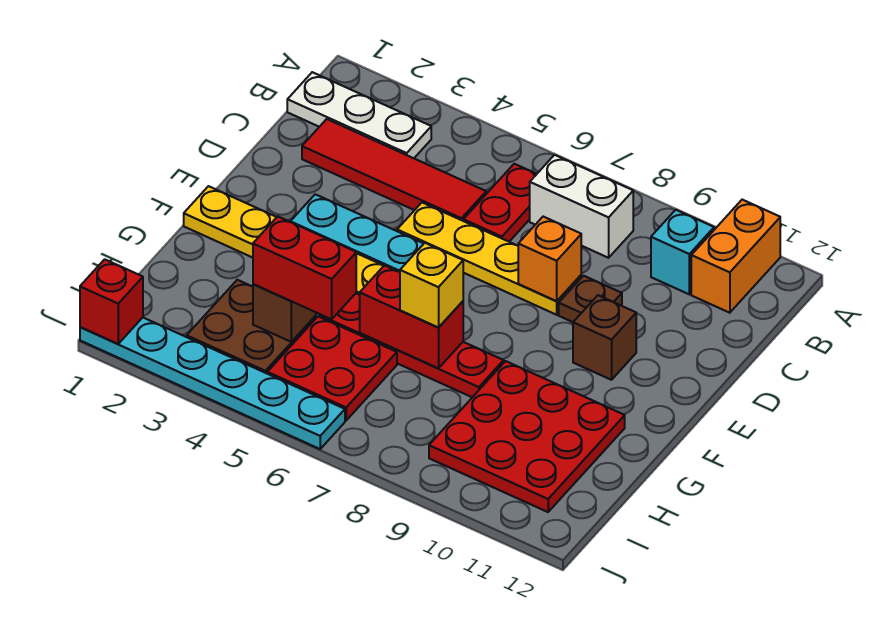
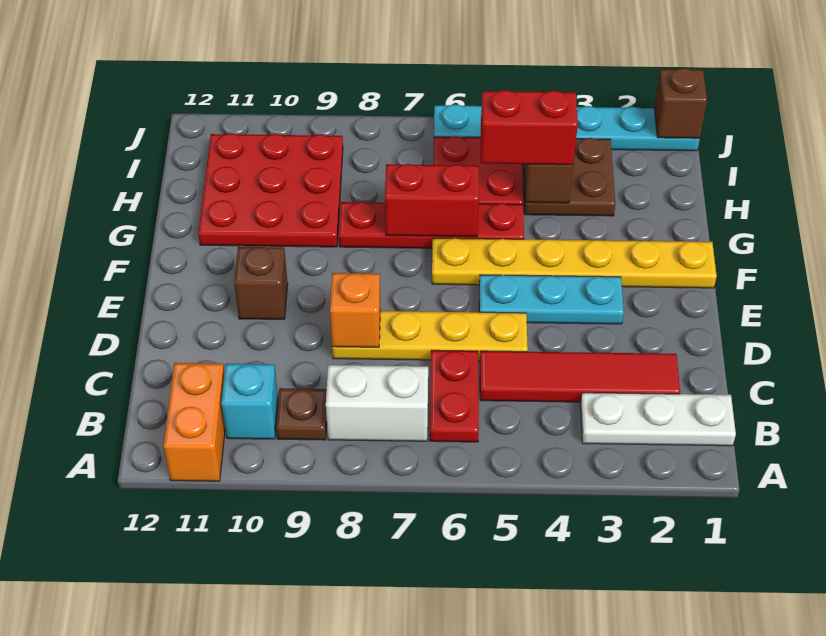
brown plate D9 level 1 -> brown plate B9 level 1
yellow brick G7 level 3 -> none
red brick J1 level 2 -> brown brick J1 level 2

